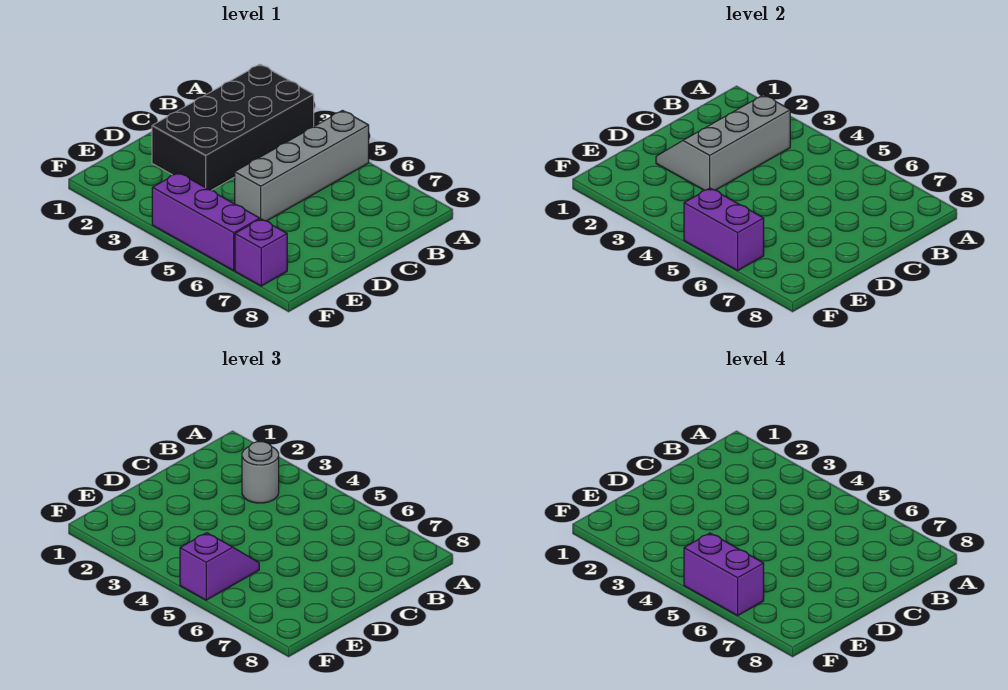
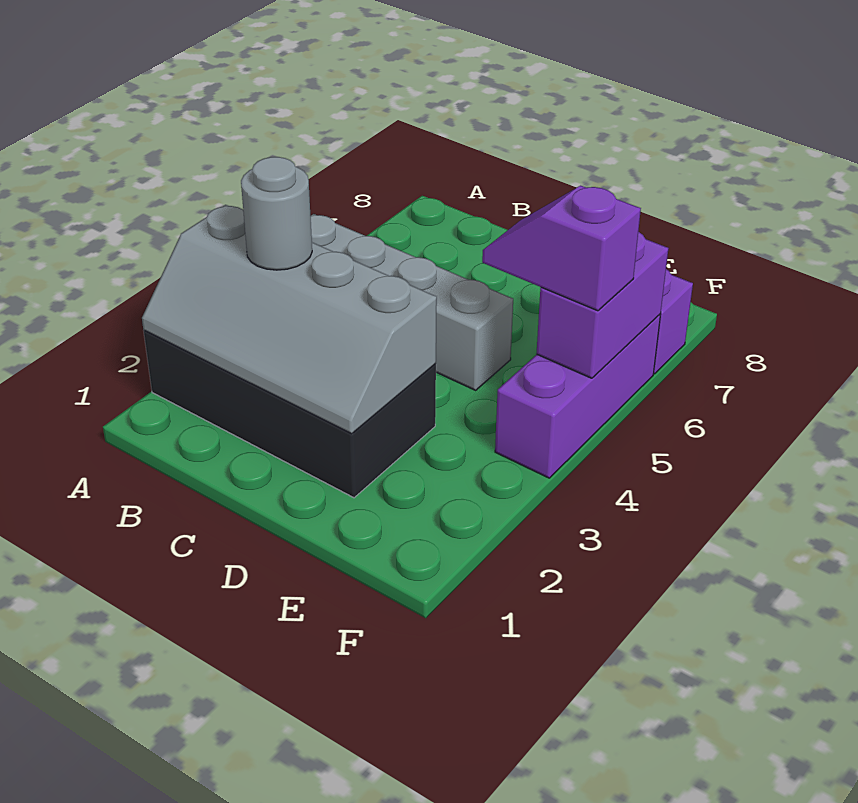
grey slope B2:D3 level 2 top 3 -> grey slope A2:D3 level 2 top 3
purple brick F5:F6 level 4 -> none

